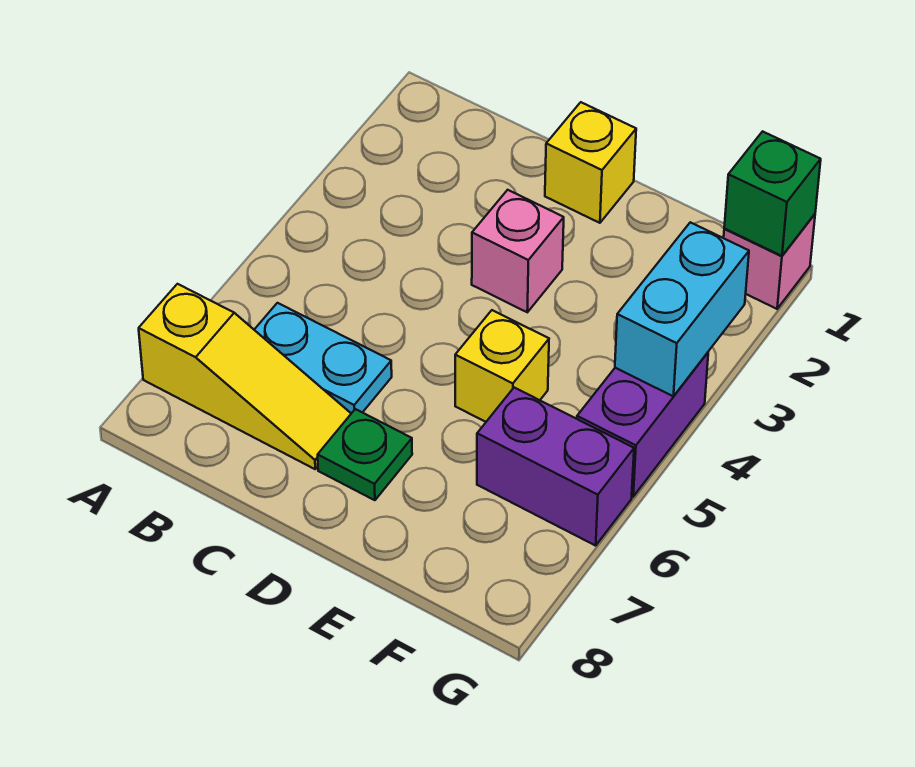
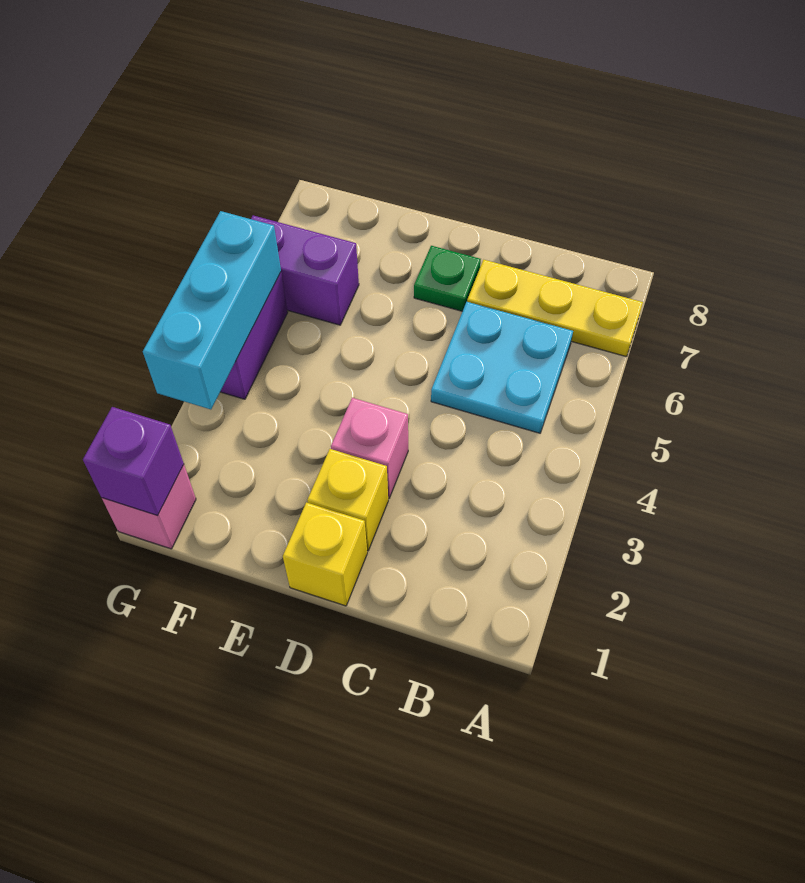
yellow slope A7:C7 level 1 top A -> yellow plate A7:C7 level 1
cyan plate B6:C6 level 1 -> cyan plate B5:C6 level 1
yellow brick E5 level 1 -> yellow brick D2 level 1
green brick G1 level 2 -> purple brick G1 level 2
cyan brick G3:G4 level 2 -> cyan brick G3:G5 level 2

